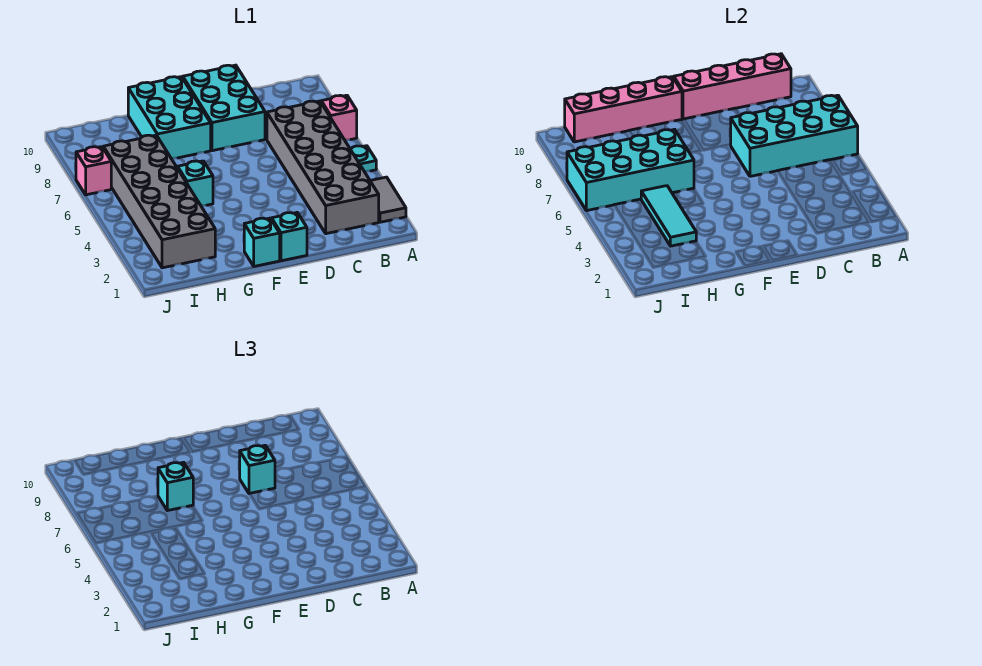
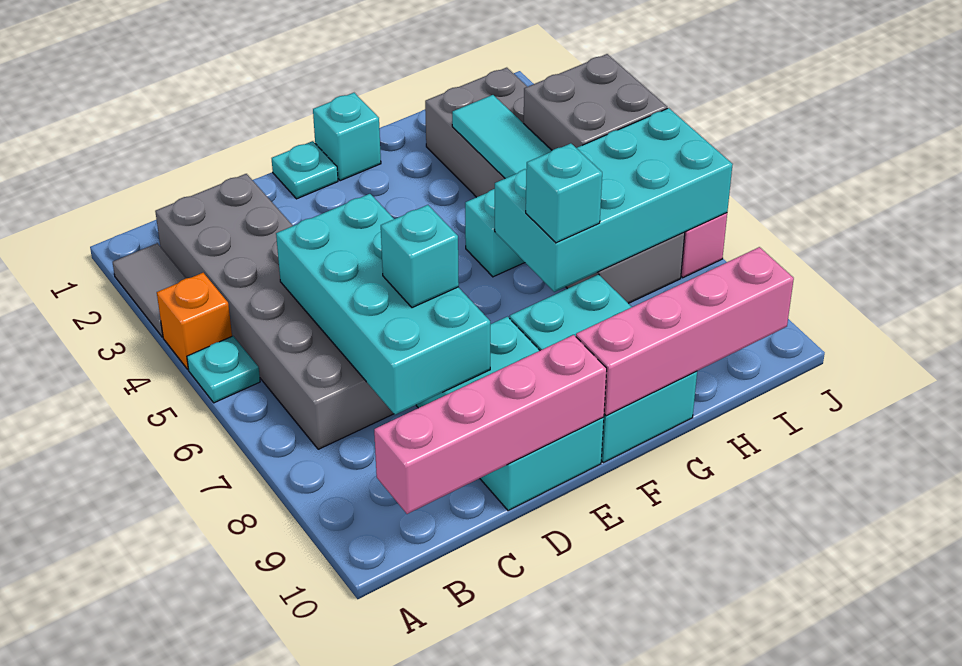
none -> orange brick A4 level 1
cyan brick A6:D7 level 2 -> cyan brick C5:D8 level 2
pink brick A7 level 1 -> none
cyan brick E1 level 1 -> cyan plate E1 level 1
none -> grey brick I4:J5 level 2

